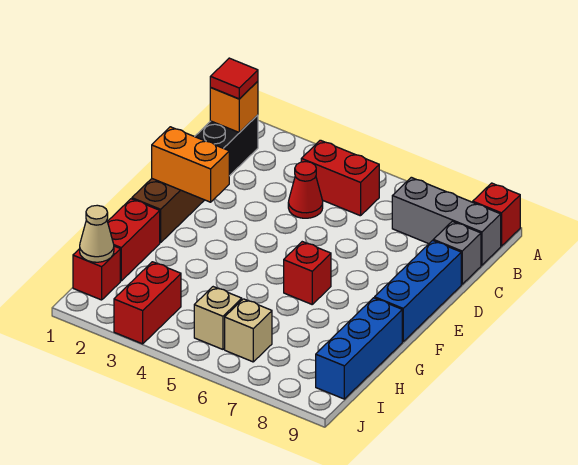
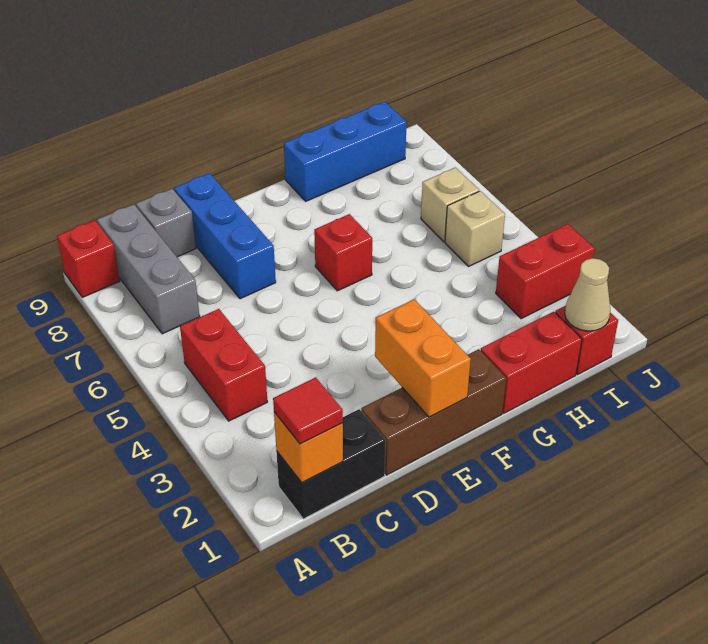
red cone C4 level 1 -> none
blue brick D9:F9 level 1 -> blue brick D7:D9 level 1

